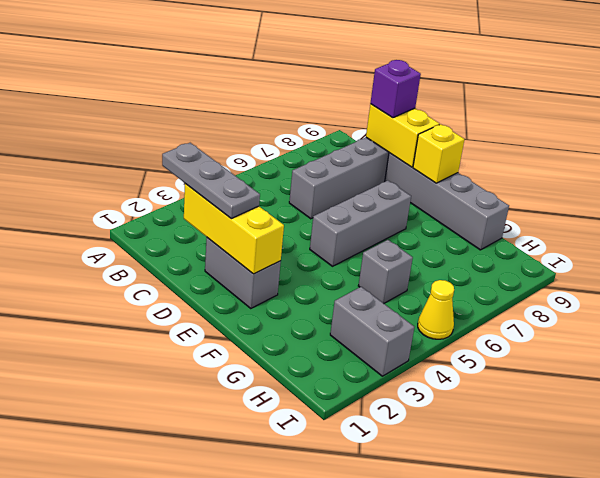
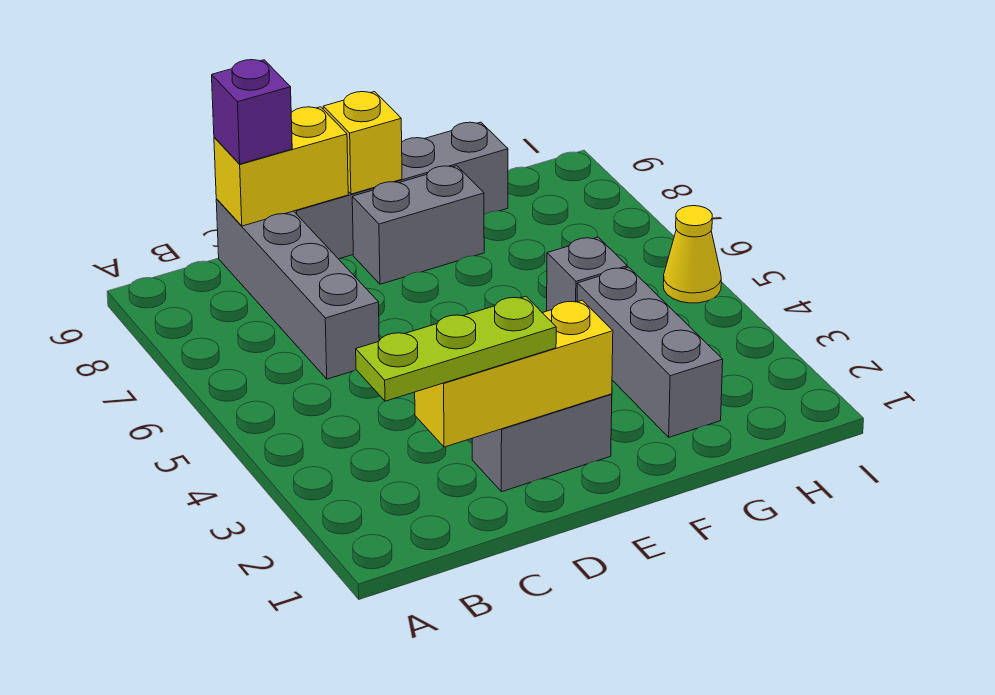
grey plate B2:D2 level 3 -> lime plate B2:D2 level 3
grey brick E5:E7 level 1 -> grey brick G2:G4 level 1
grey brick H3:I3 level 1 -> grey brick E8:F8 level 1

